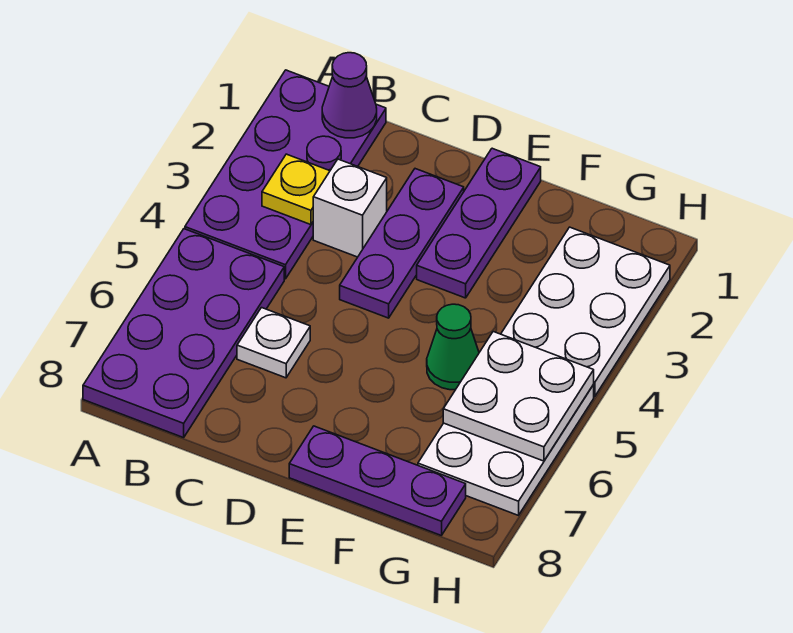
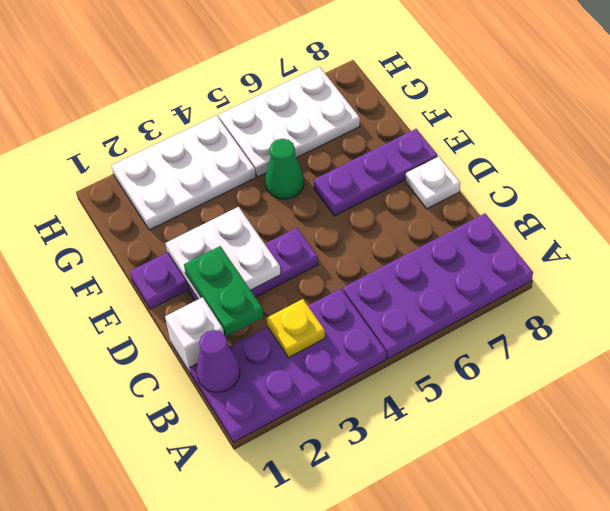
none -> green plate C2:D2 level 3
white brick C3 level 1 -> white brick C1 level 1
white plate C6 level 1 -> white plate D8 level 1
purple plate E8:G8 level 1 -> purple plate E6:E8 level 1
white plate G5:H6 level 2 -> white plate D2:E3 level 2

